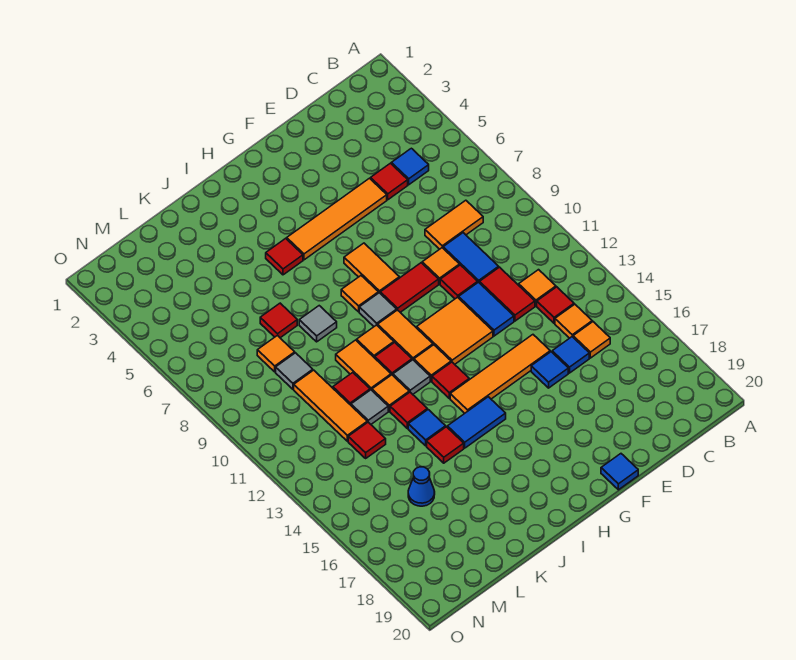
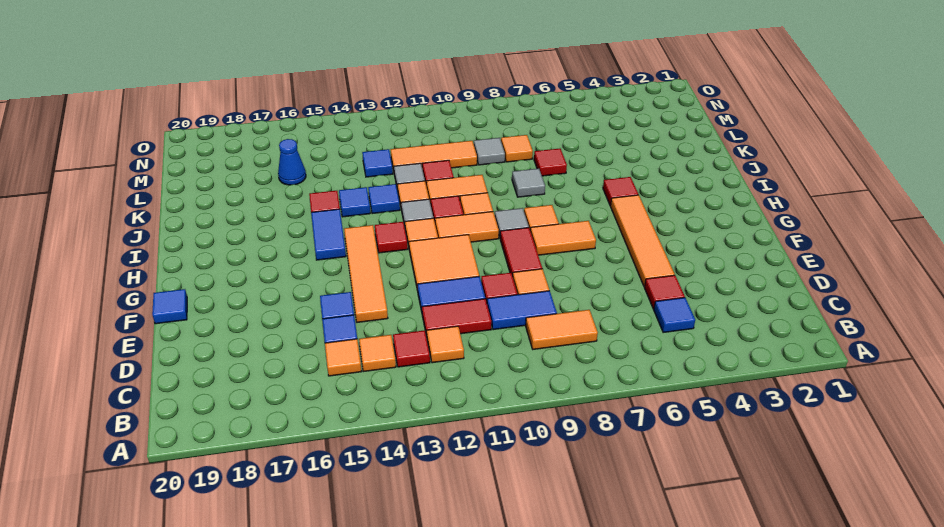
orange tile C8:D8 level 1 -> orange tile C8:C9 level 1
red tile J13 level 1 -> blue tile J13 level 1
red tile L13 level 1 -> blue tile L13 level 1

